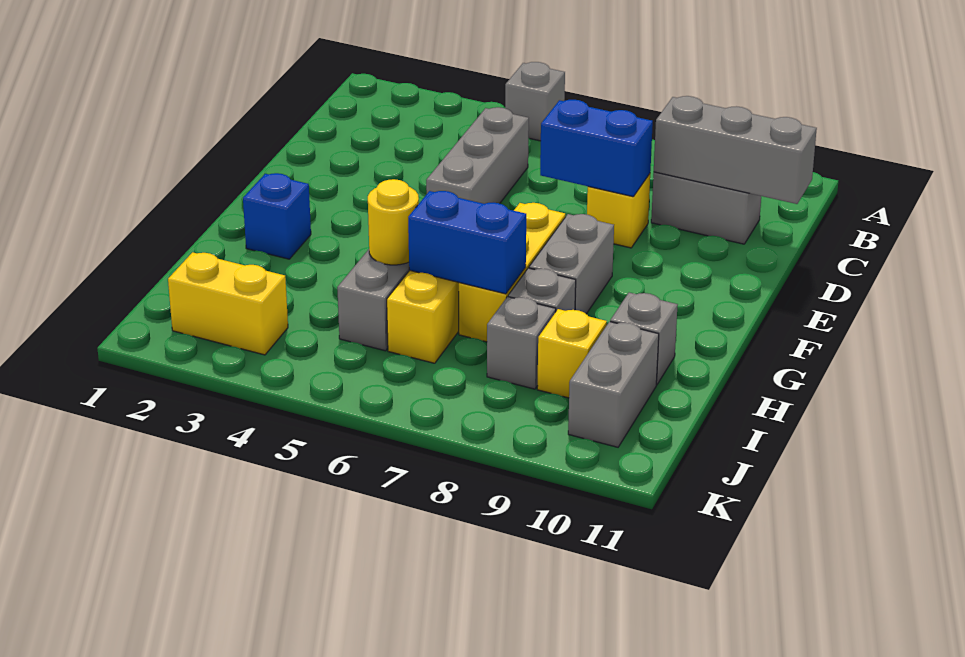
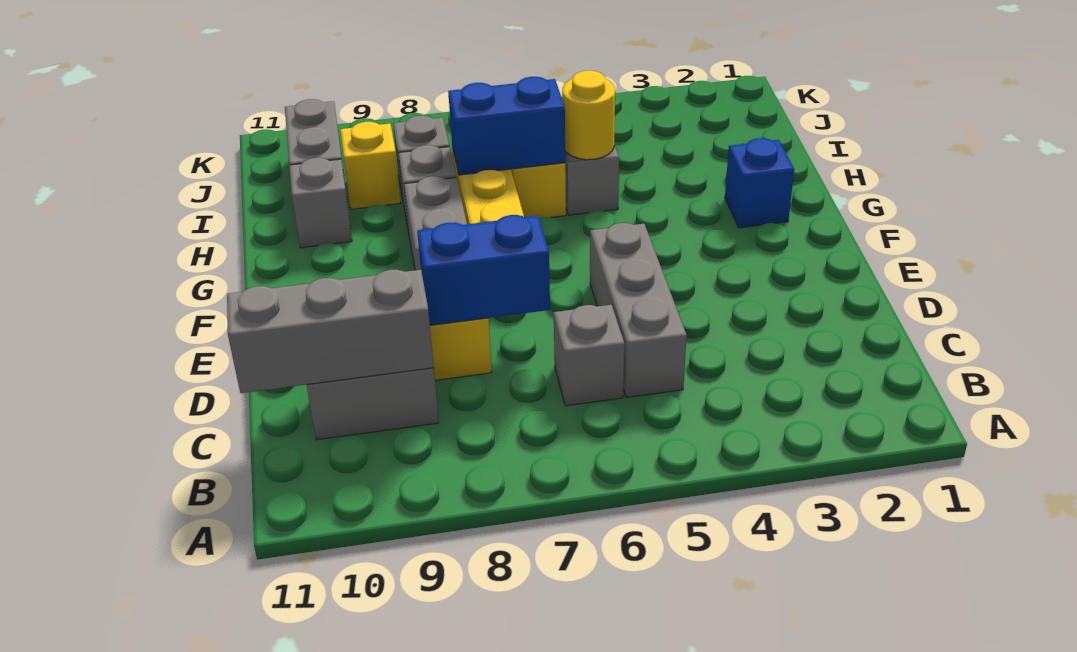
grey brick A5 level 1 -> grey brick C6 level 1
yellow brick J2:J3 level 1 -> none

